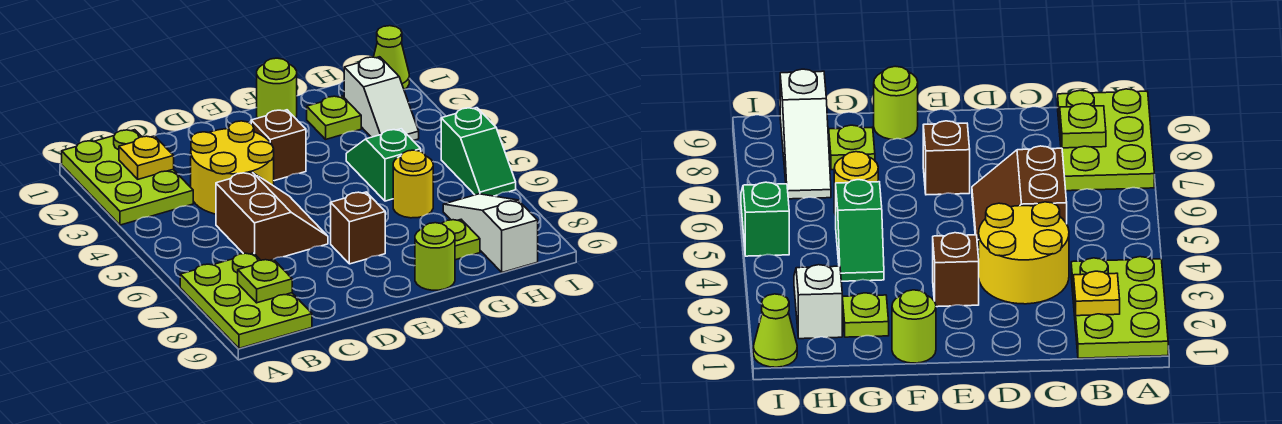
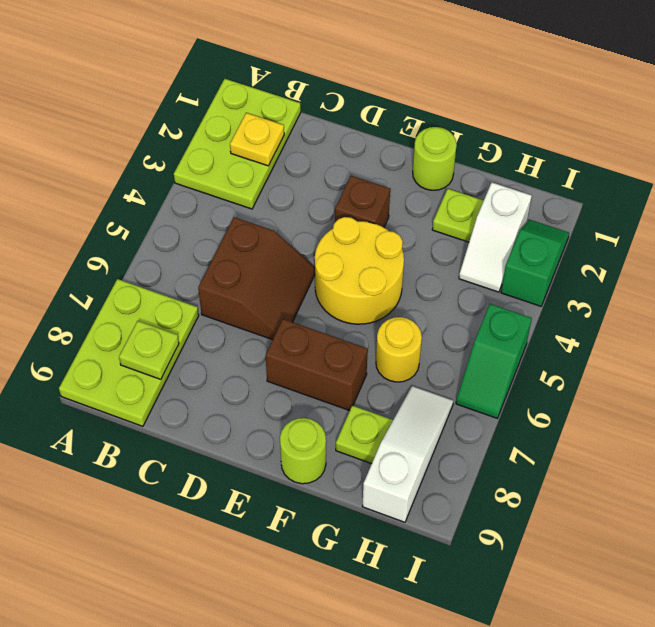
yellow round brick C3:D4 level 1 -> yellow round brick E4:F5 level 1
brown brick E7 level 1 -> brown brick E7:F7 level 1
green slope G4:G5 level 1 top 5 -> green slope I2:I3 level 1 top 3
lime cone I1 level 1 -> none

